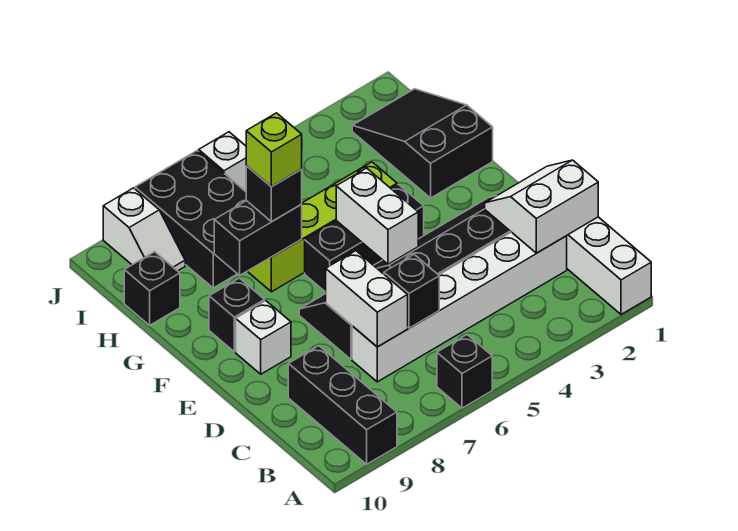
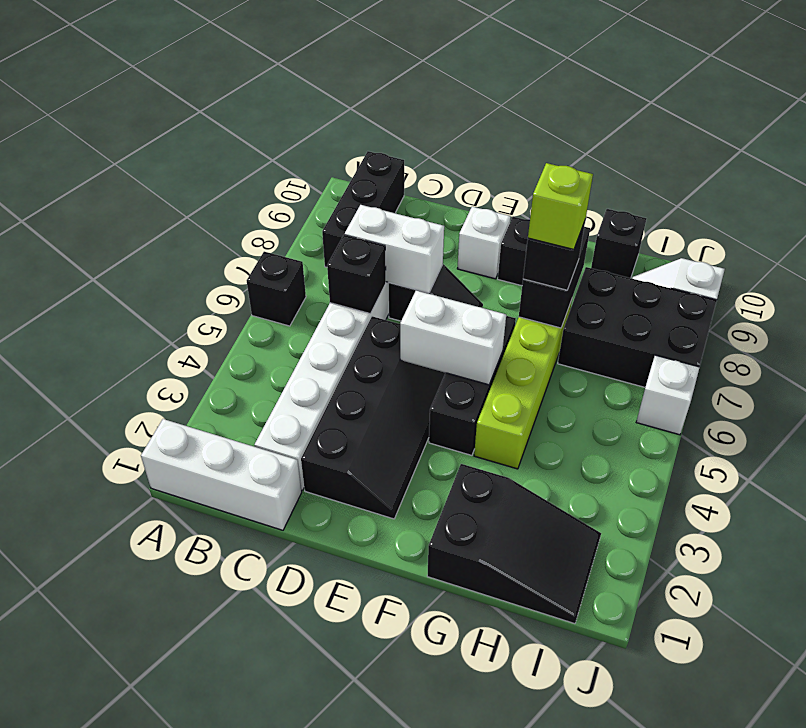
black brick A9:C9 level 1 -> black brick B8:B10 level 1
white slope C1:D2 level 2 top C -> none

